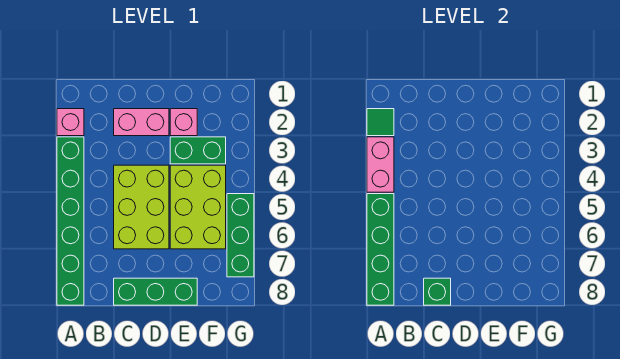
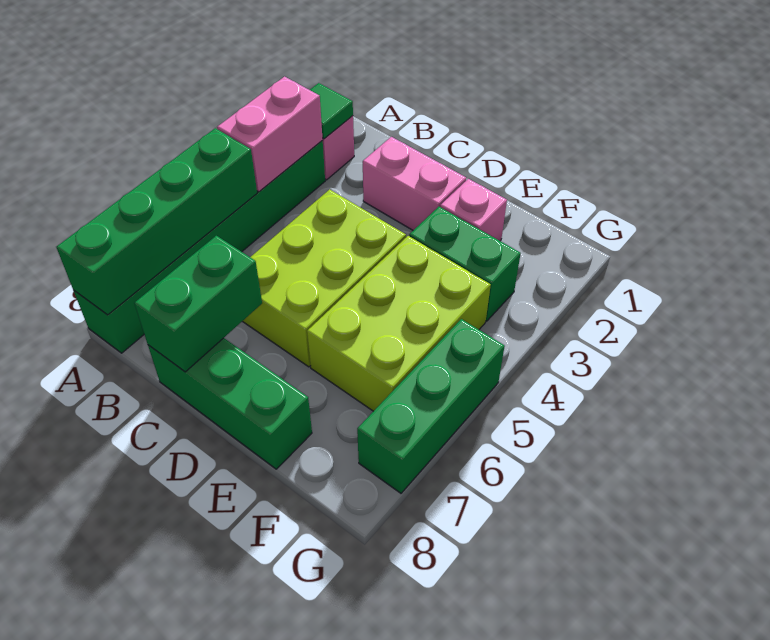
green brick C8 level 2 -> green brick C7:C8 level 2

